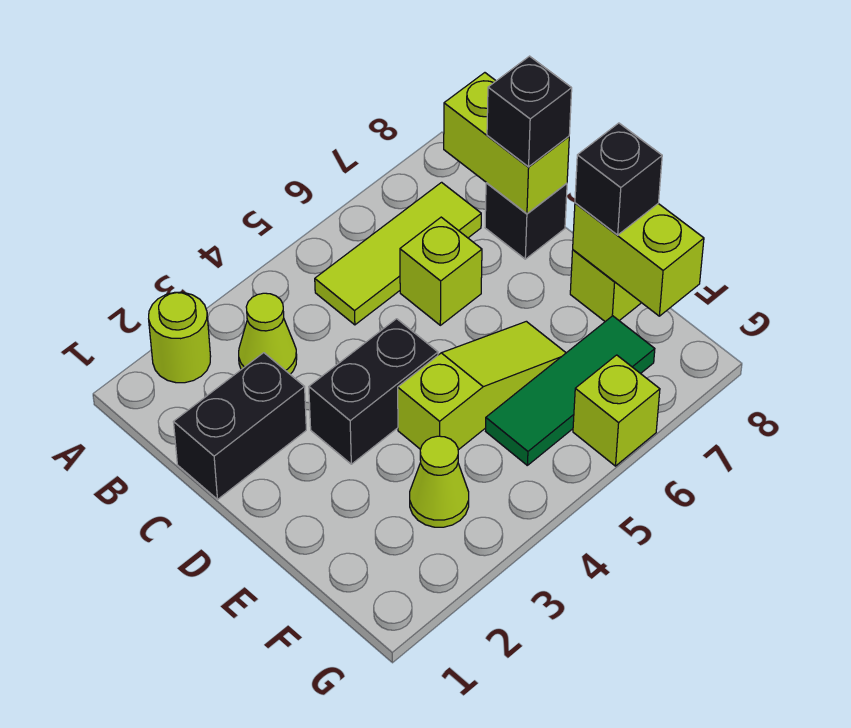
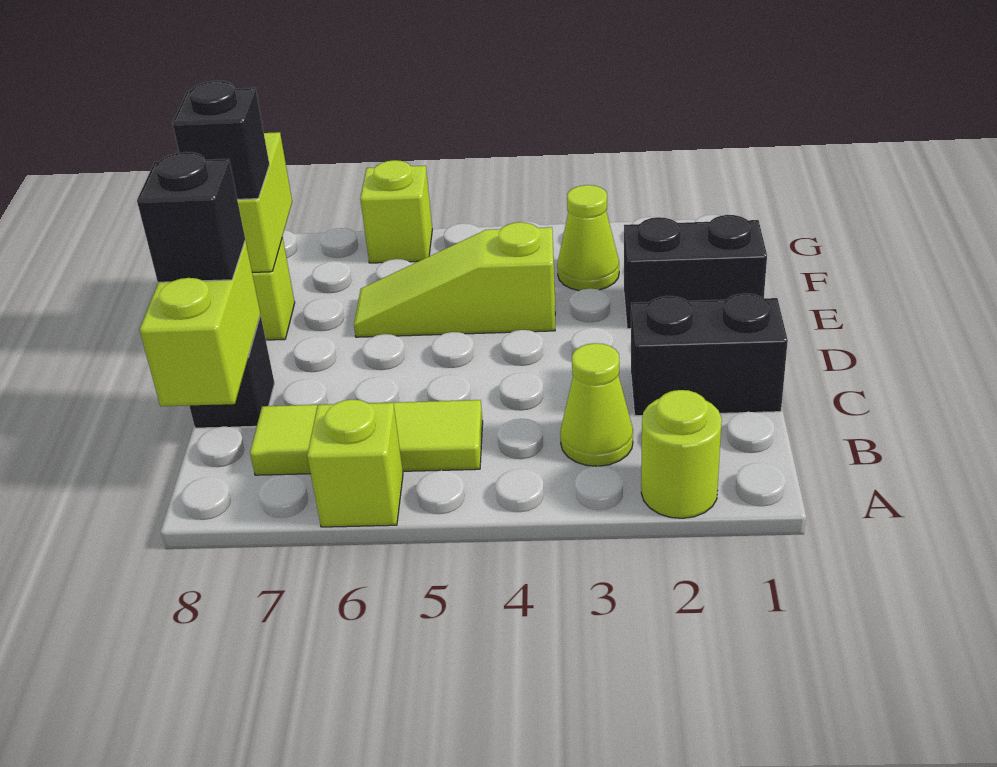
lime brick C6 level 1 -> lime brick A6 level 1
black brick D3:D4 level 1 -> black brick E1:E2 level 1
green tile F5:F7 level 1 -> none

